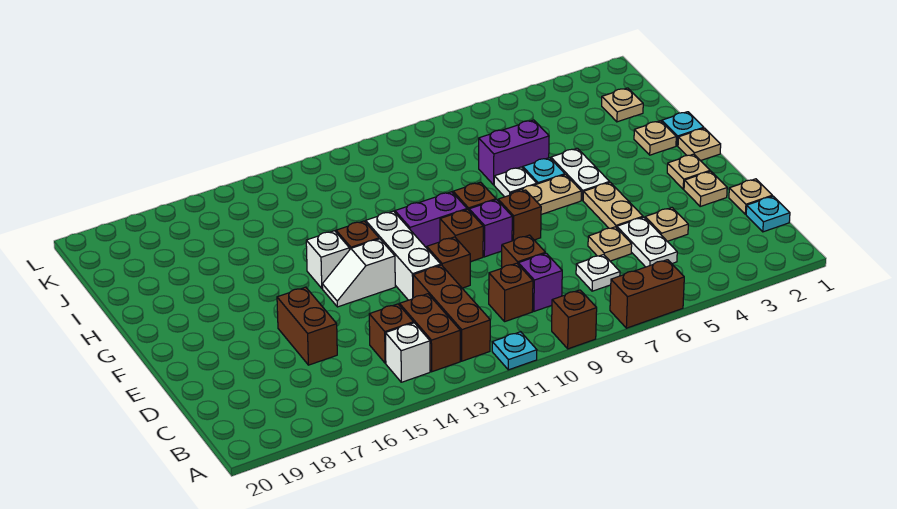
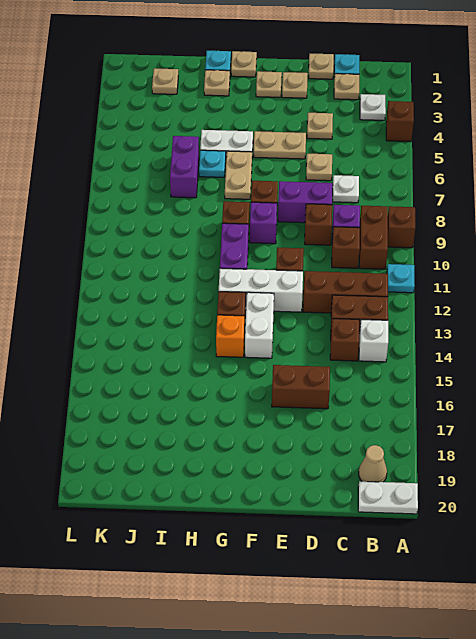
brown brick A6:A7 level 1 -> brown brick B9:B10 level 1
none -> tan cone B19 level 1
none -> tan plate C2 level 1
white plate C5:D5 level 1 -> white plate A20:B20 level 1
none -> purple brick D8:E8 level 1
brown brick F10 level 1 -> brown brick A4 level 1
white slope F13:F14 level 1 top 13 -> white brick F13:F14 level 1
white brick G14 level 1 -> orange brick G14 level 1
white plate H7 level 1 -> white plate B3 level 1

